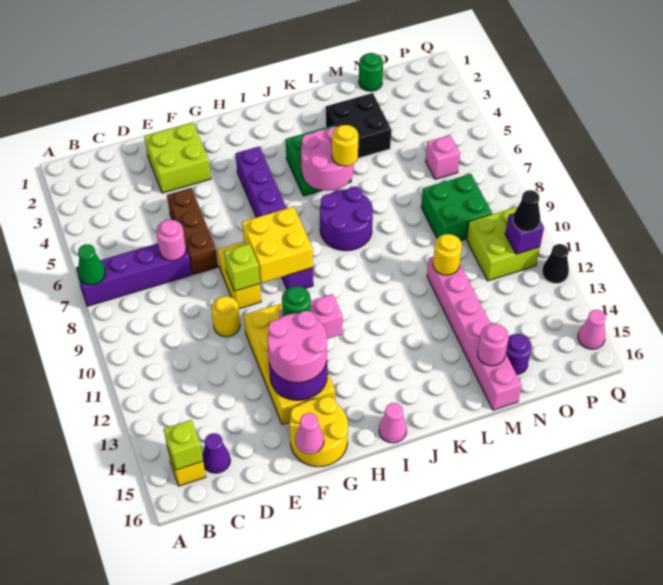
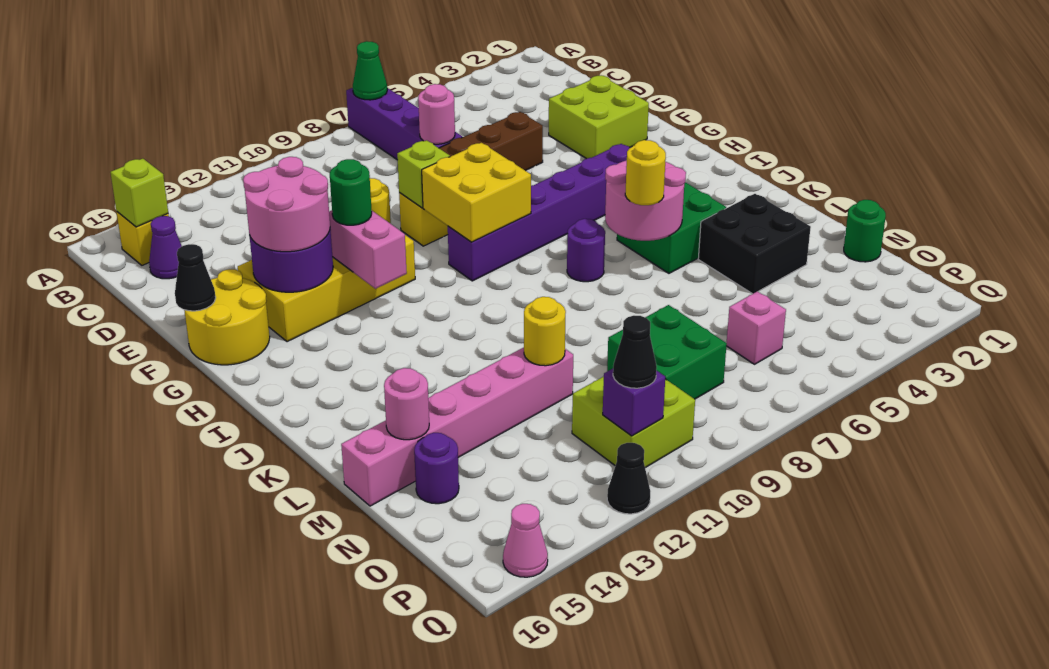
pink cone F16 level 2 -> black cone F16 level 2
pink cone I16 level 1 -> none
purple round brick J7:K8 level 1 -> purple round brick J7 level 1

